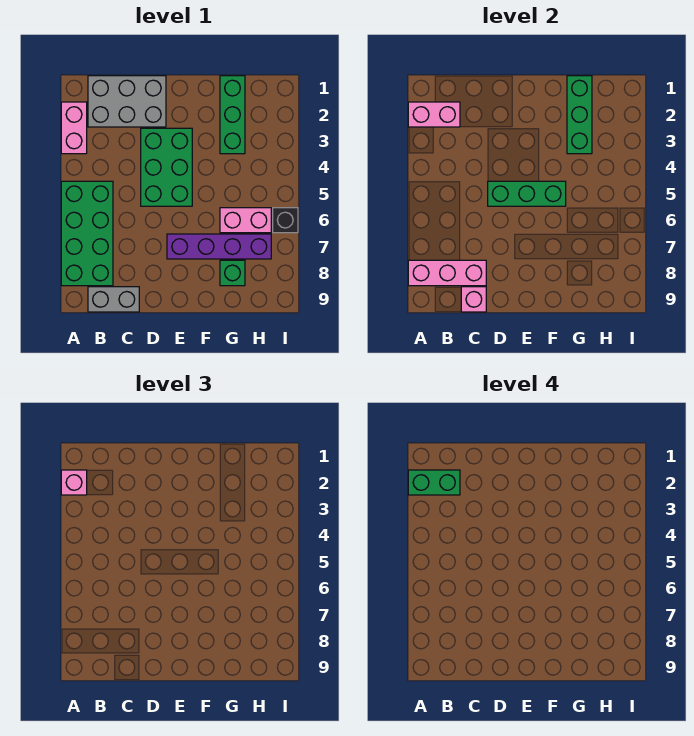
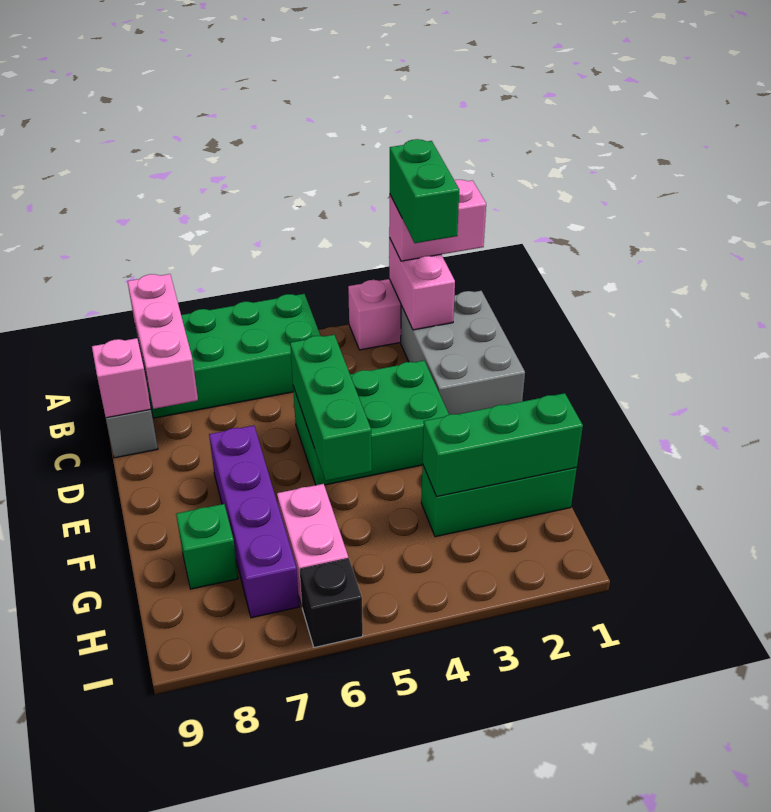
pink brick A2 level 3 -> pink brick A1:A2 level 3

